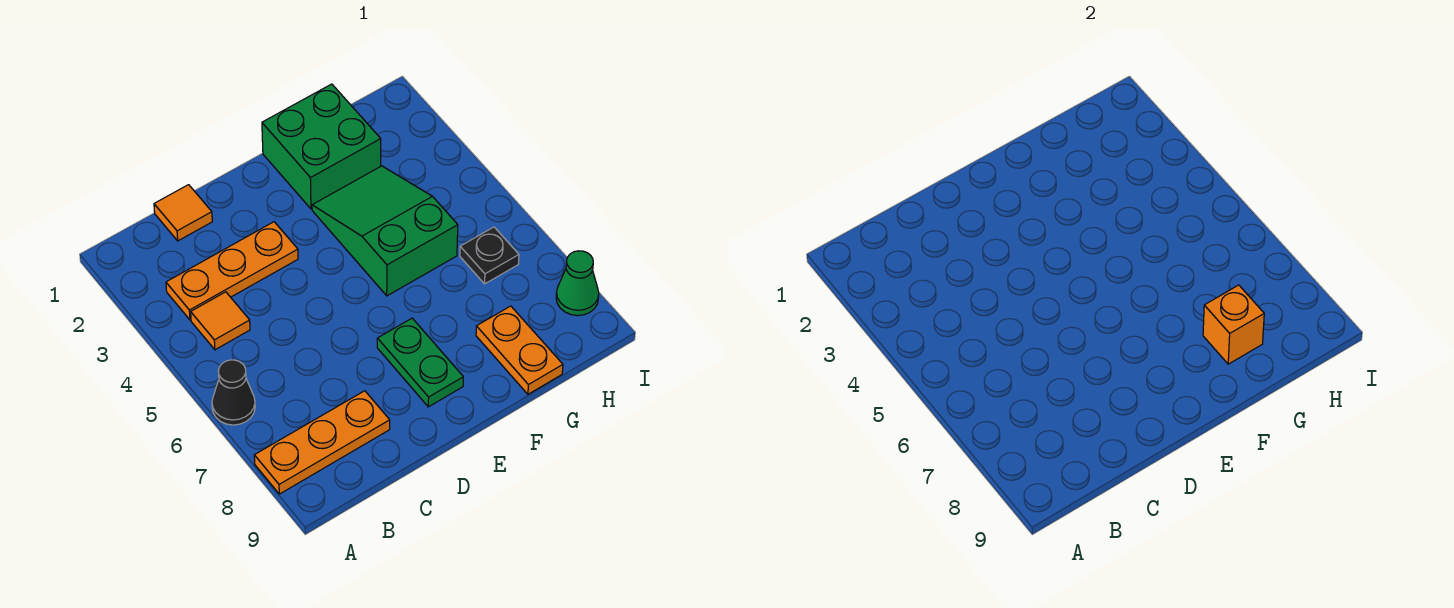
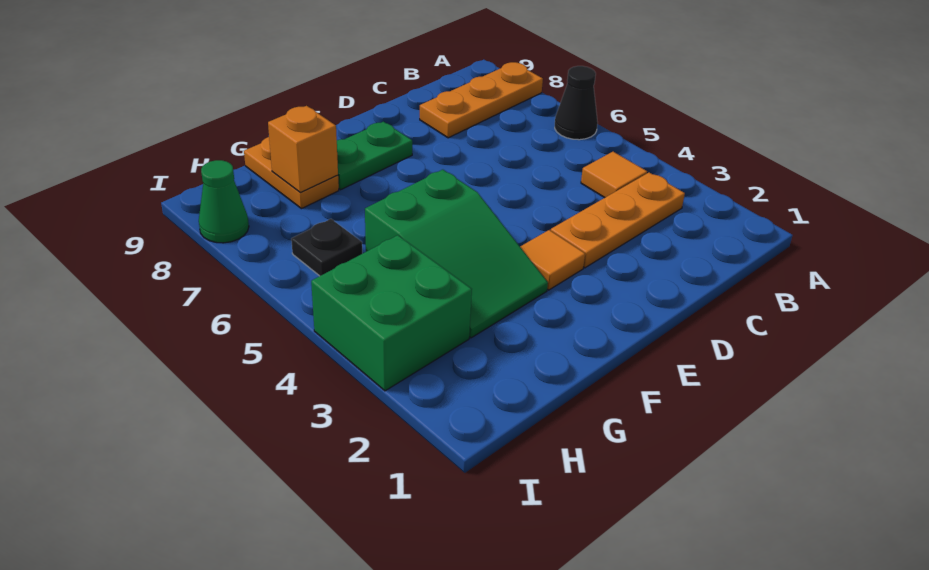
orange tile C1 level 1 -> orange tile E3 level 1
green plate E7:E8 level 1 -> green plate E8:F8 level 1
green brick F1:G2 level 1 -> green brick H3:I4 level 1

